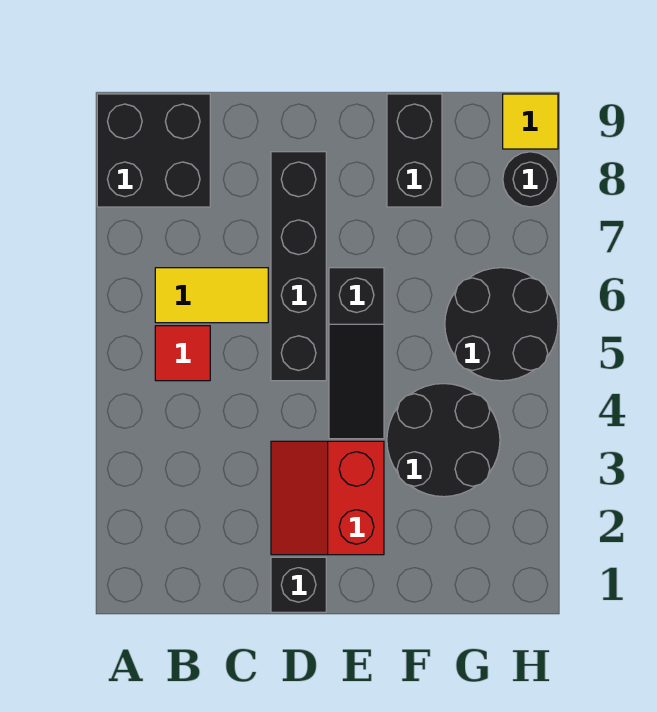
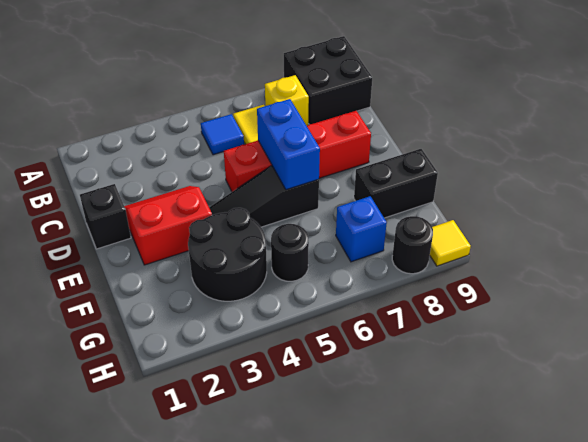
red tile B5 level 1 -> blue tile B5 level 1
none -> yellow brick B7 level 1
black brick D5:D8 level 1 -> red brick D5:D8 level 1
none -> blue brick D6:E6 level 2
black round brick G5:H6 level 1 -> black round brick G5 level 1
none -> blue brick G7 level 1

